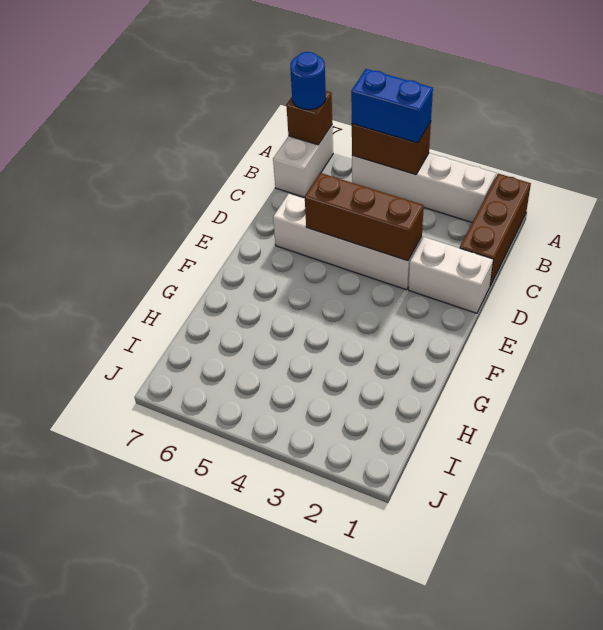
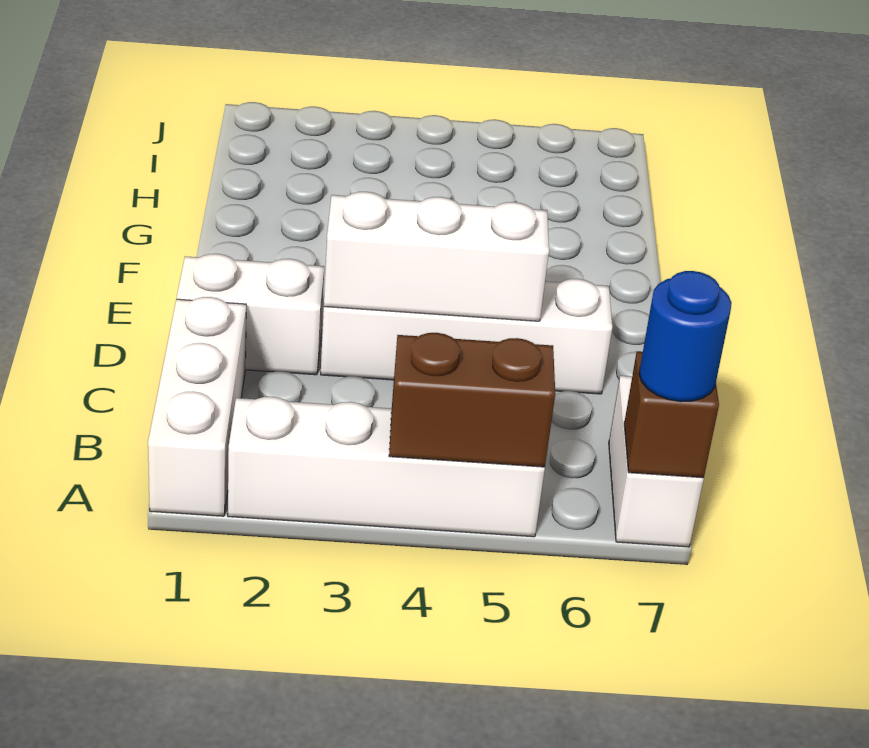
brown brick A1:C1 level 1 -> white brick A1:C1 level 1
blue brick A4:A5 level 3 -> none
brown brick D3:D5 level 2 -> white brick D3:D5 level 2

